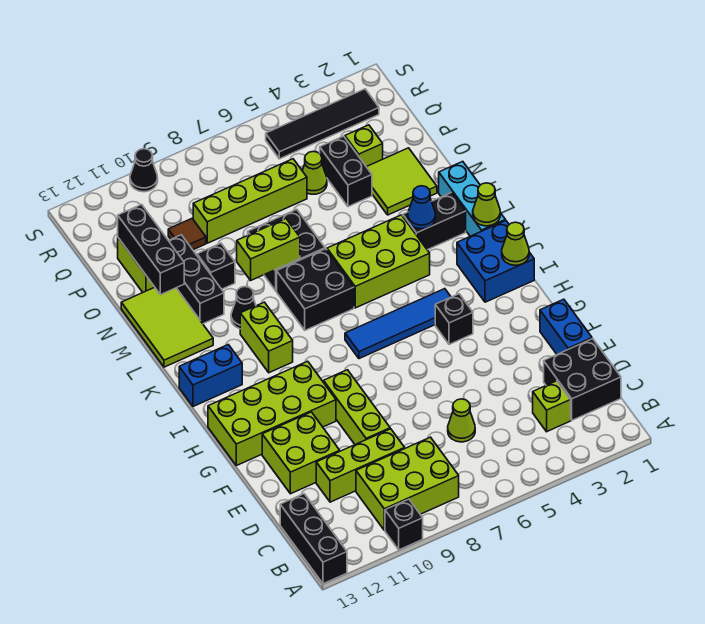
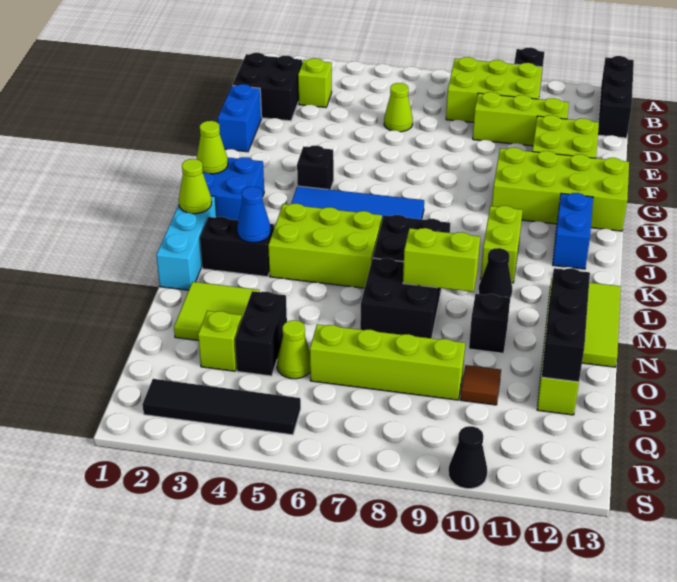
lime brick E9:G9 level 1 -> none
blue brick J12:J13 level 1 -> blue brick I12:J12 level 1
black brick M11:O11 level 1 -> none

